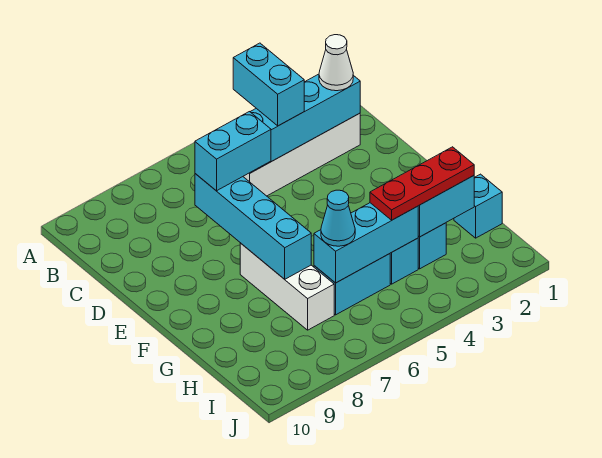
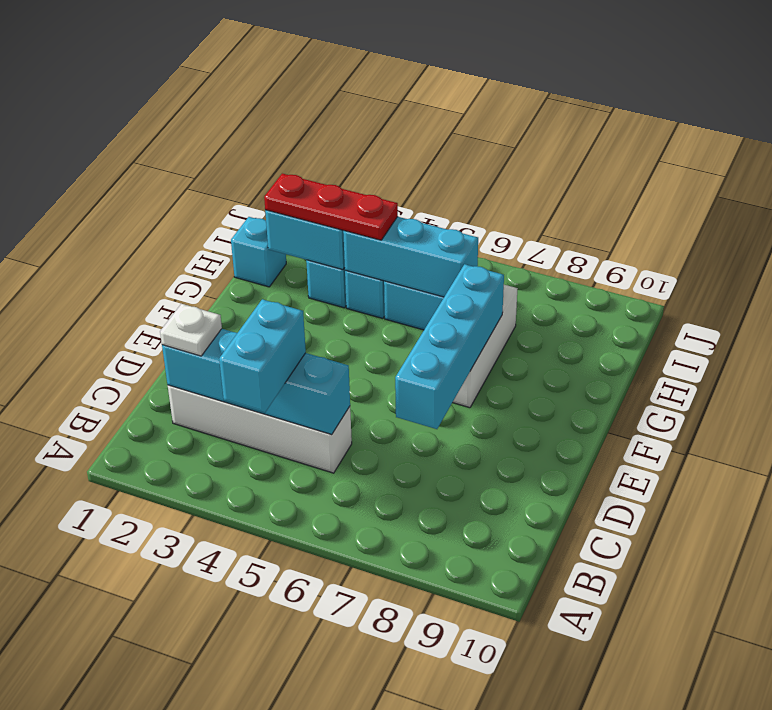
white cone C2 level 3 -> white plate C2 level 3
cyan brick D6:D7 level 3 -> none
cyan cone H6 level 3 -> none

